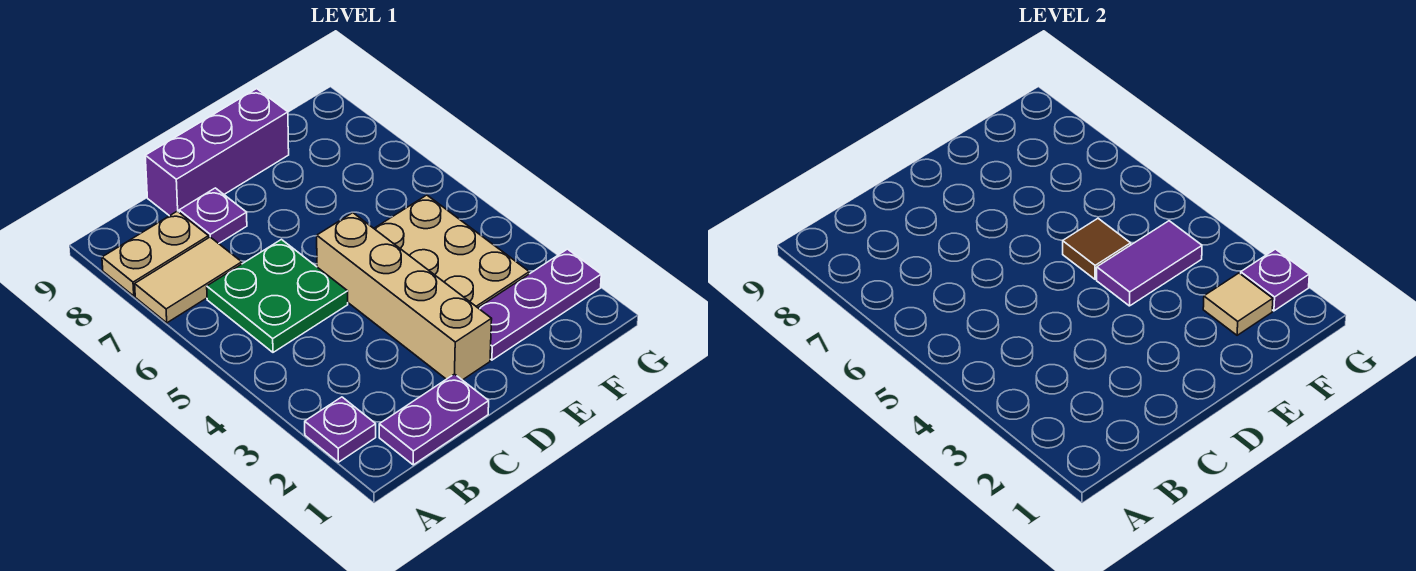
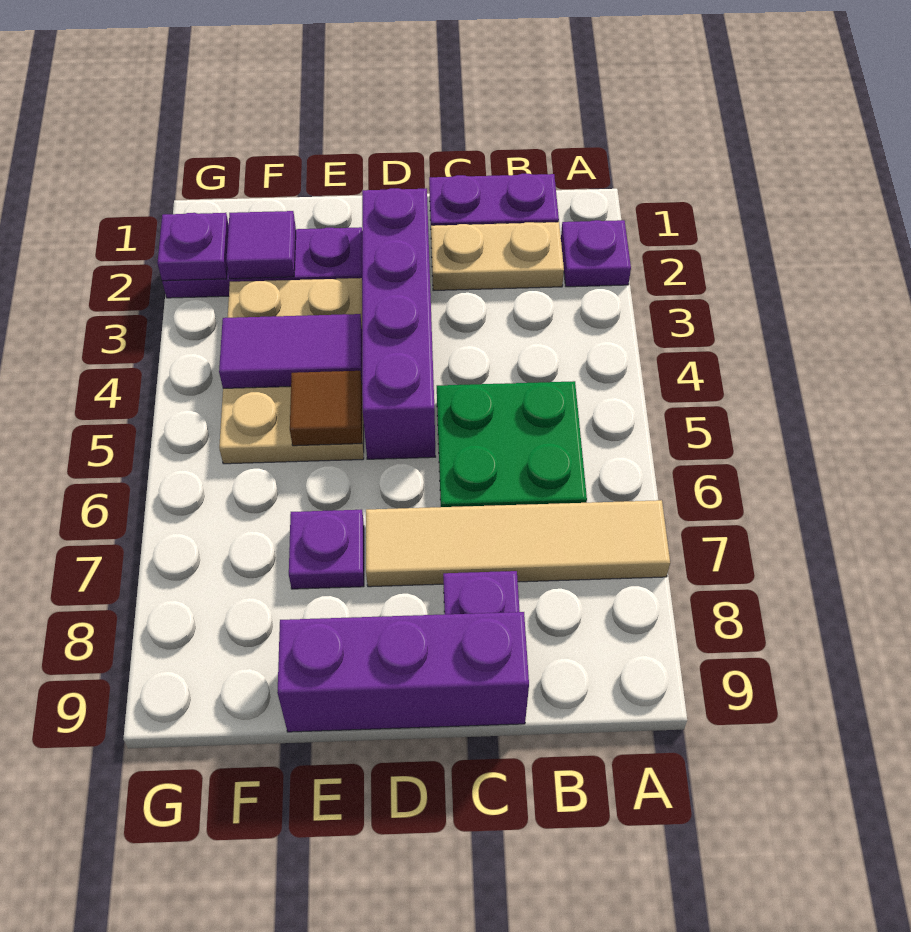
tan tile A7:B7 level 1 -> tan tile A7:D7 level 1
tan plate A8:B8 level 1 -> tan plate B2:C2 level 1
tan brick D2:D5 level 1 -> purple brick D2:D5 level 1
none -> purple plate E7 level 1
tan tile F2 level 2 -> purple tile F2 level 2

